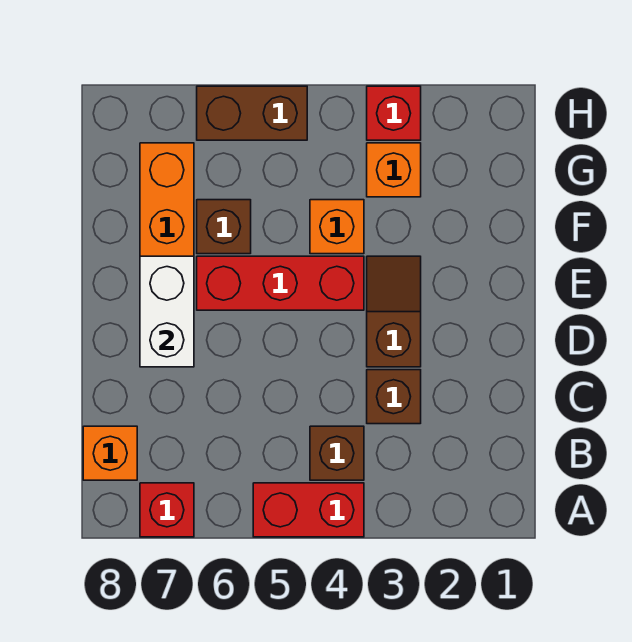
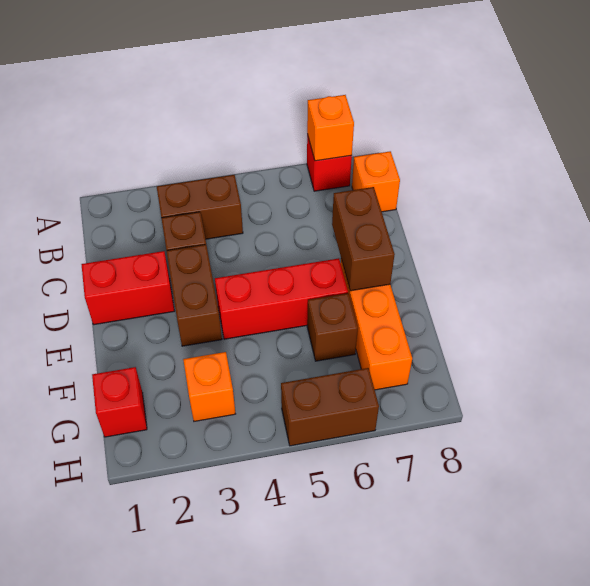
red brick A4:A5 level 1 -> red brick D1:D2 level 1
brown brick B4 level 1 -> brown brick B3:B4 level 1
brown slope D3:E3 level 1 top D -> brown brick D3:E3 level 1
white brick D7:E7 level 2 -> brown brick D7:E7 level 2
orange brick F4 level 1 -> orange brick A7 level 2
red brick H3 level 1 -> red brick G1 level 1

